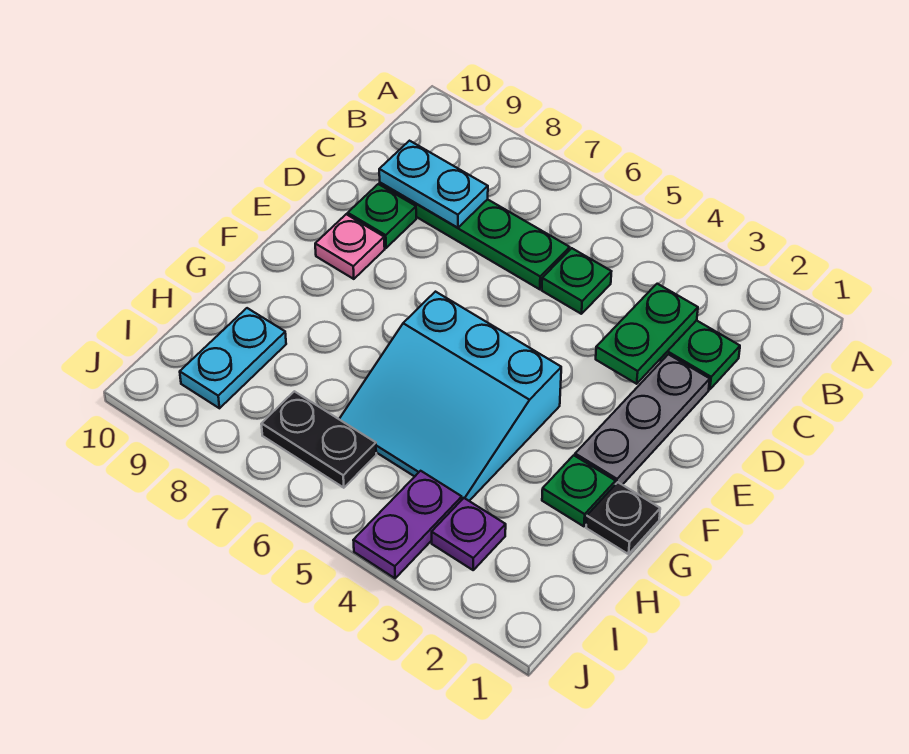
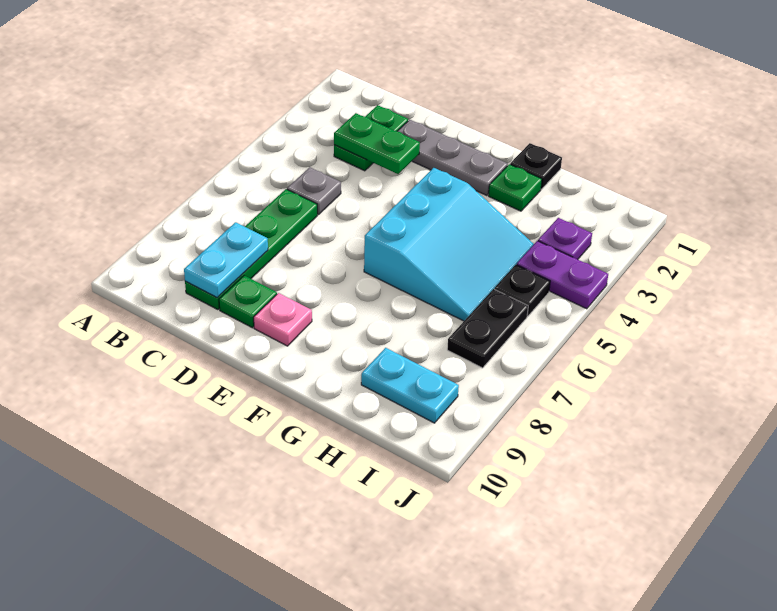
green plate C5 level 1 -> grey plate C5 level 1
none -> black plate I5 level 1

